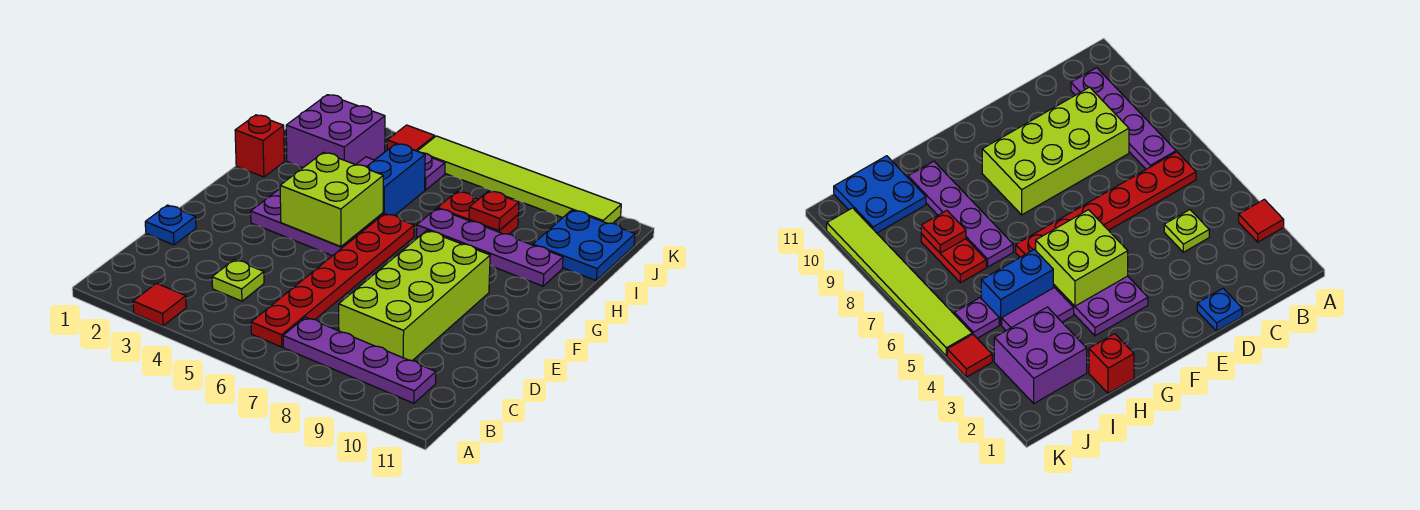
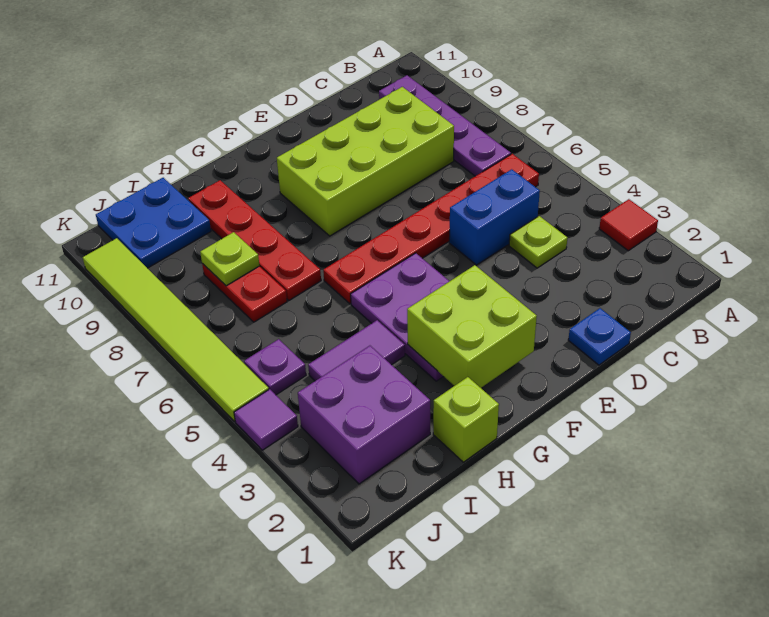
lime brick F4:G5 level 2 -> lime brick F2:G3 level 2
red brick H1 level 1 -> lime brick H1 level 1
blue brick H5:I5 level 1 -> blue brick C5:D5 level 1
purple plate H7:H10 level 1 -> red plate H7:H10 level 1
red plate I8 level 2 -> lime plate I8 level 2
red tile K4 level 1 -> purple tile K4 level 1

